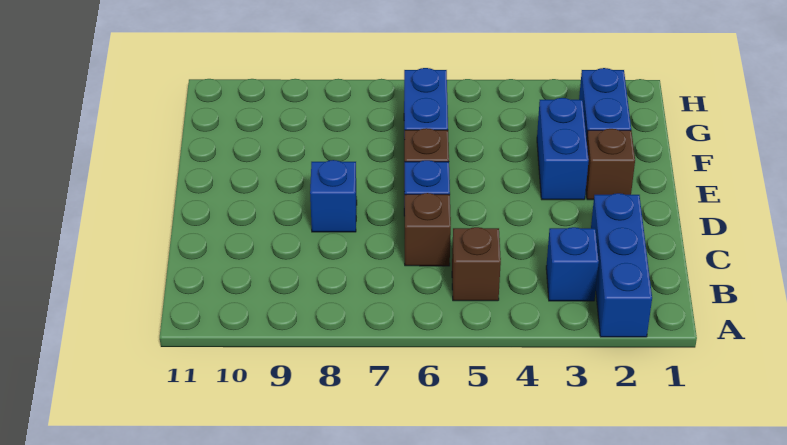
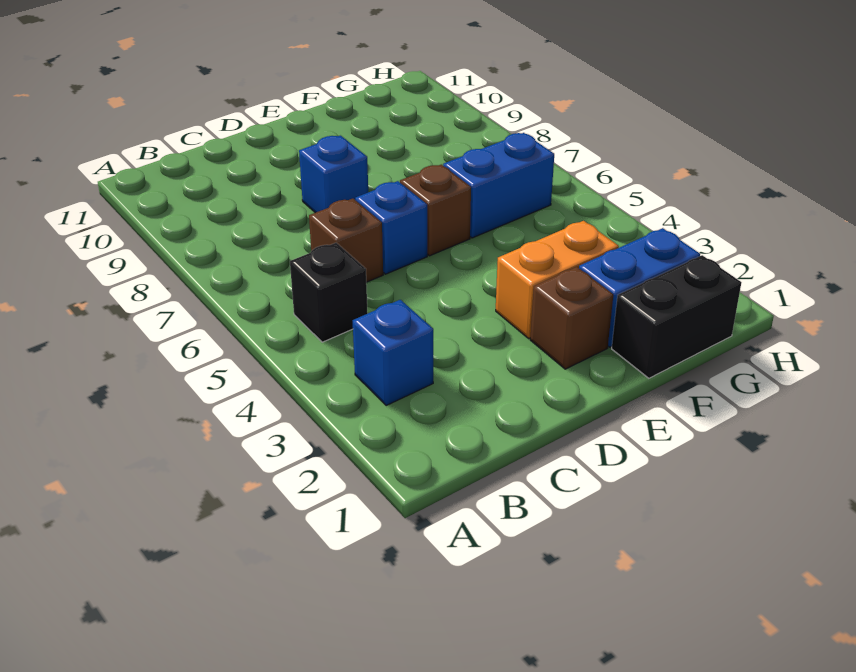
blue brick A2:C2 level 1 -> none
brown brick B5 level 1 -> black brick B5 level 1
blue brick E3:F3 level 1 -> orange brick E3:F3 level 1
none -> black brick F1:G1 level 1

